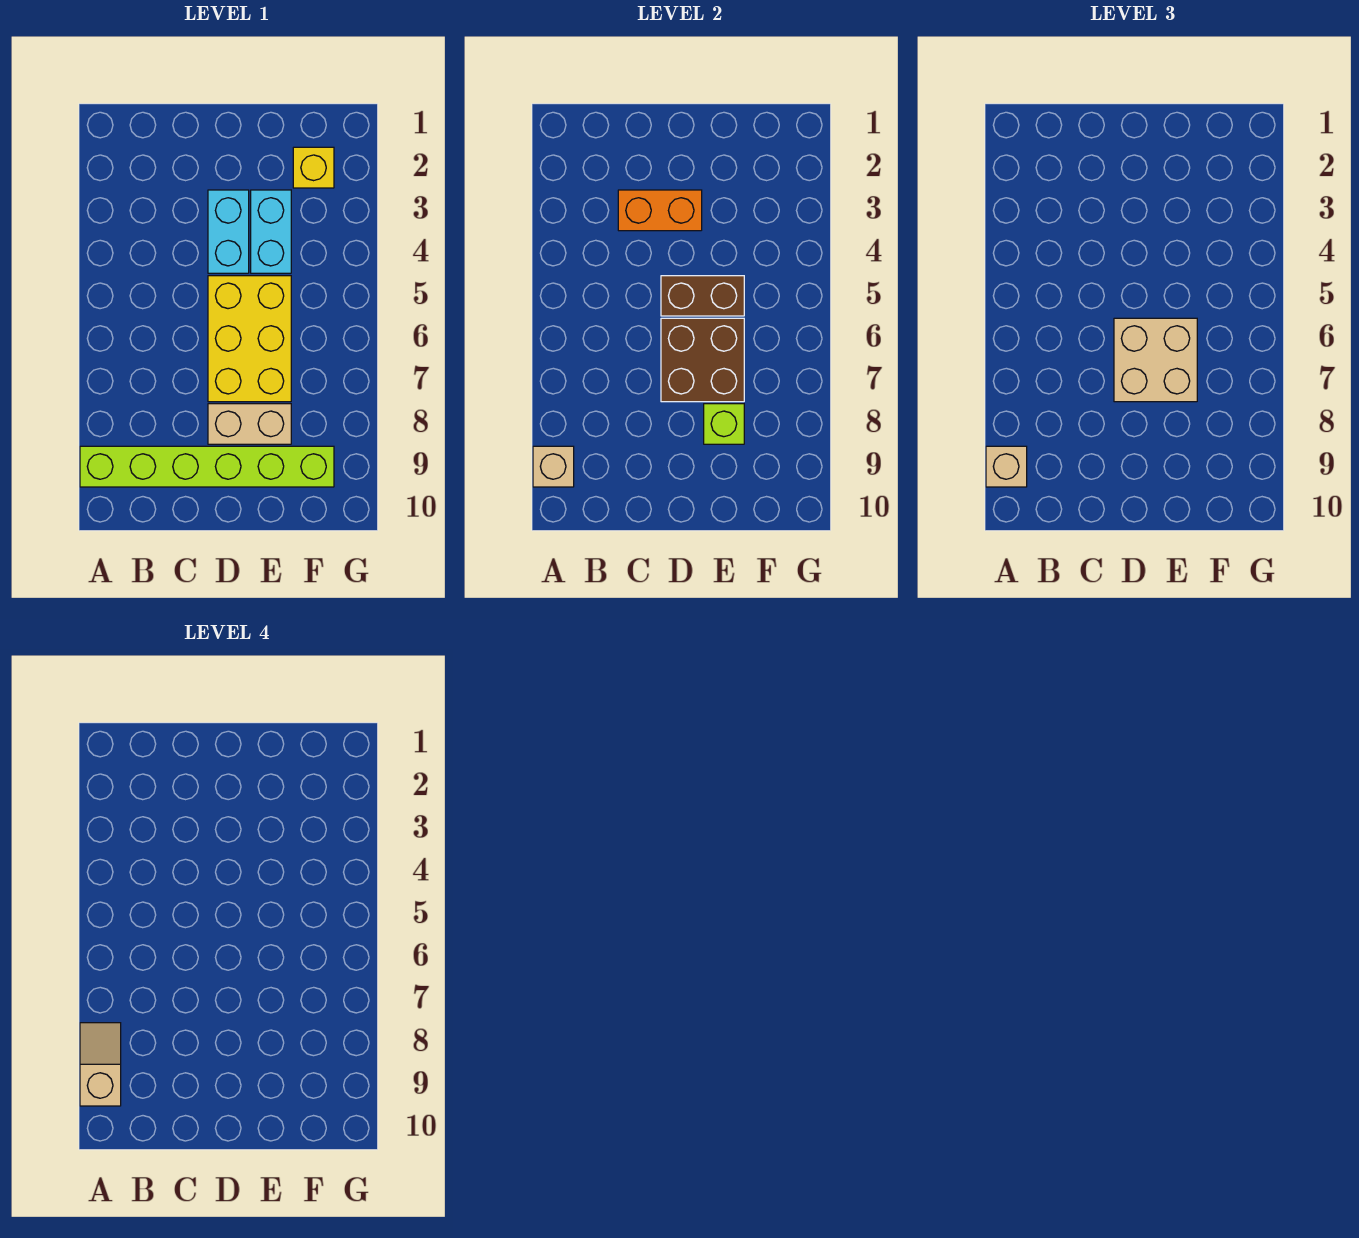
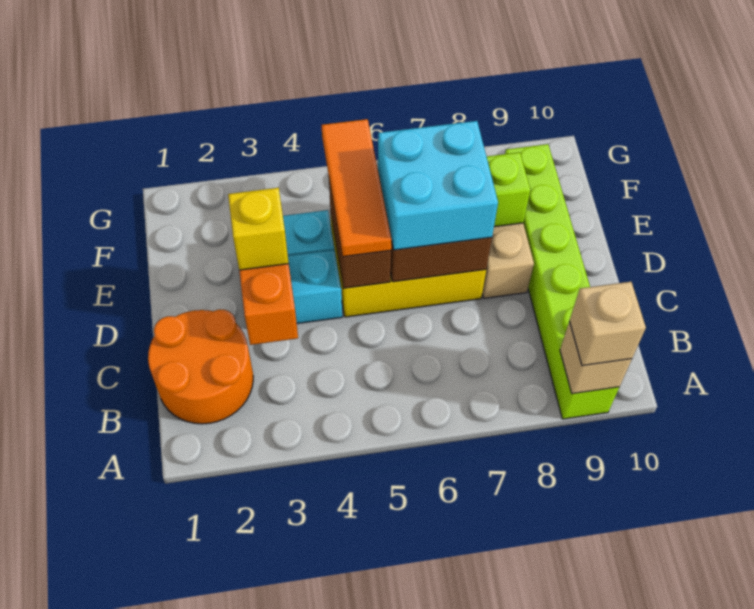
tan slope A8:A9 level 4 top 9 -> none
none -> orange round brick B1:C2 level 1
none -> orange tile D5:F5 level 3
tan brick D6:E7 level 3 -> cyan brick D6:E7 level 3
yellow brick F2 level 1 -> yellow brick D3 level 3

